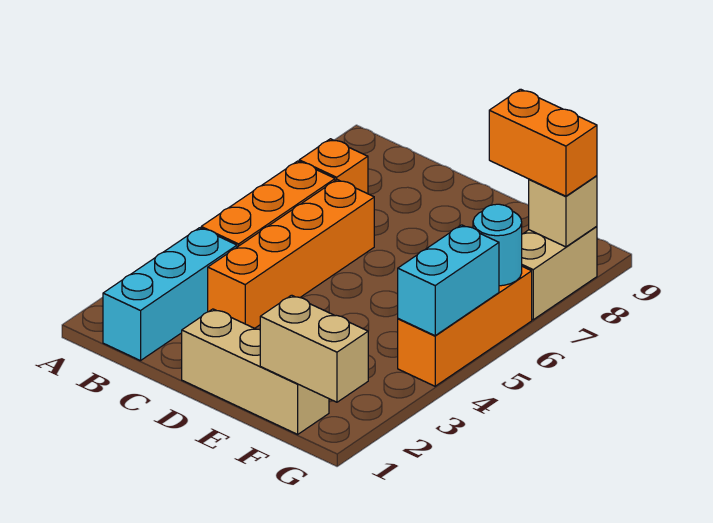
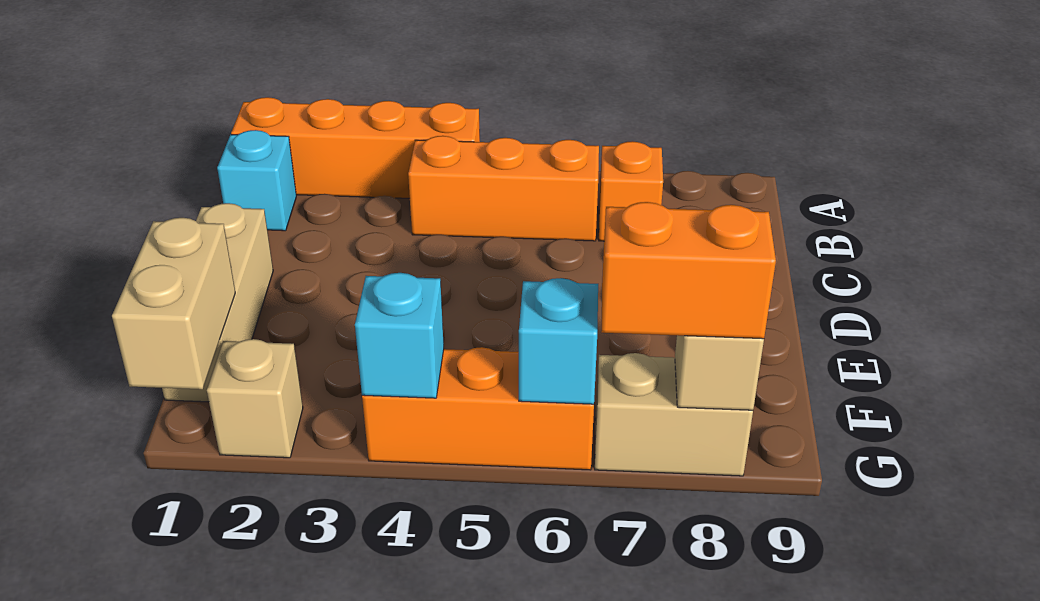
cyan brick B1:B3 level 1 -> cyan brick B1 level 1
orange brick C3:C6 level 1 -> orange brick A1:A4 level 1
orange brick F8:G8 level 3 -> orange brick G7:G8 level 3
none -> tan brick G2 level 1
cyan brick G4:G5 level 2 -> cyan brick G4 level 2
cyan round brick G6 level 2 -> cyan brick G6 level 2

